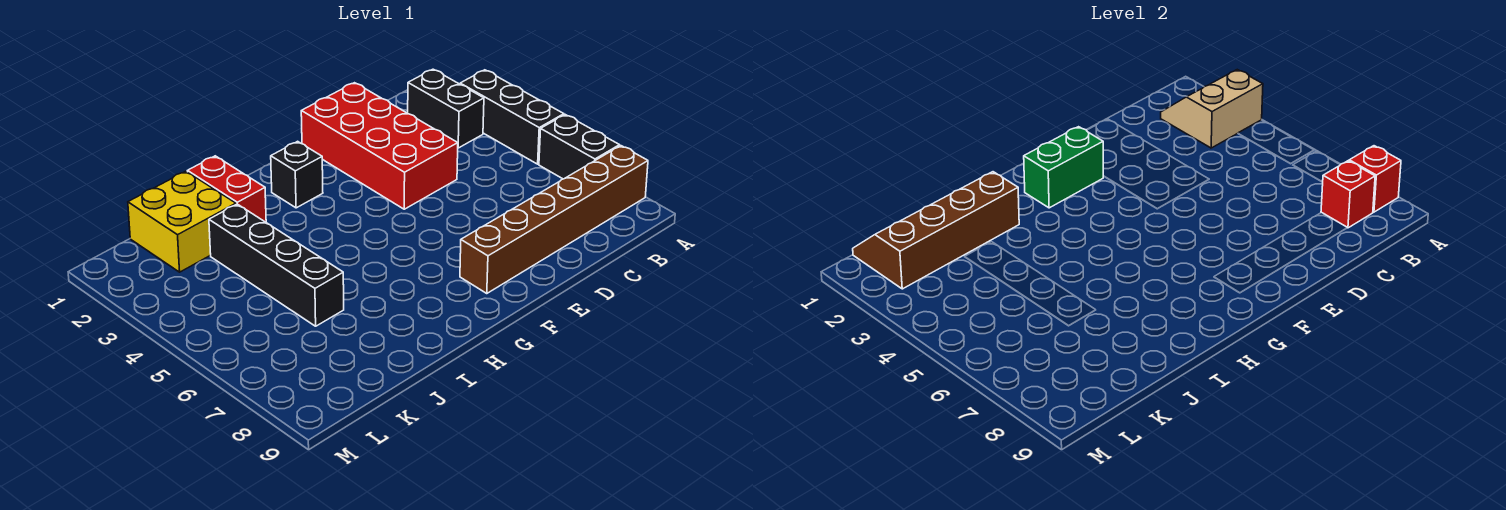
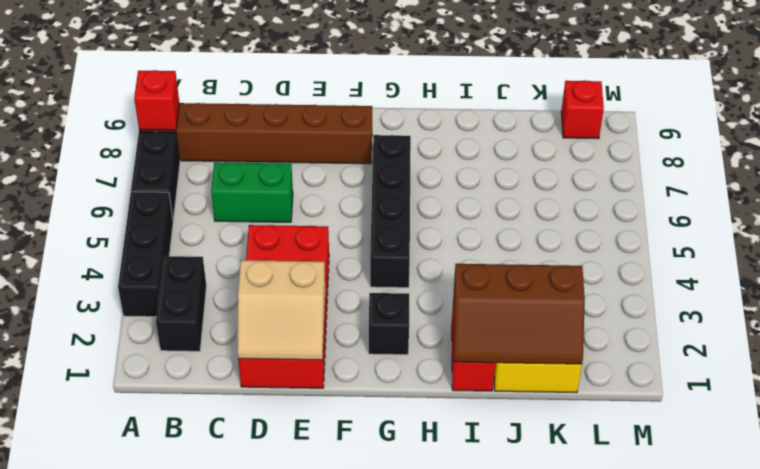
tan slope A2:B3 level 2 top 3 -> tan slope D1:E2 level 2 top 2
red brick B8 level 2 -> red brick L9 level 1
green brick F2:G2 level 2 -> green brick C6:D6 level 1
brown slope I1:L2 level 2 top 2 -> brown slope I1:K2 level 2 top 2
black brick J3:J6 level 1 -> black brick G4:G7 level 1

